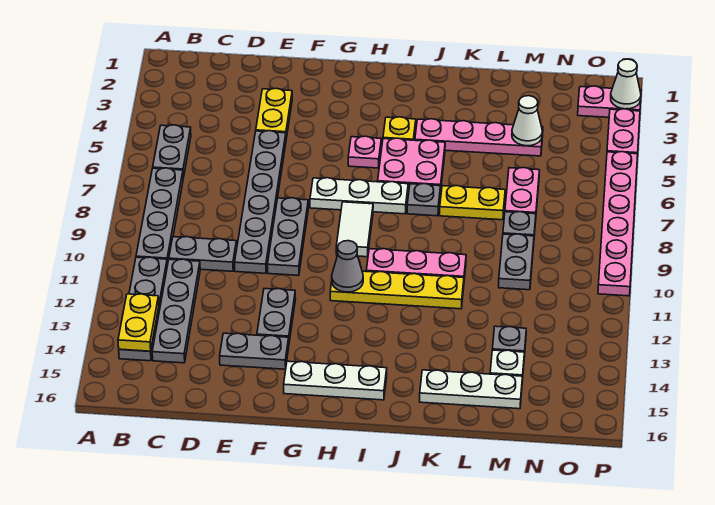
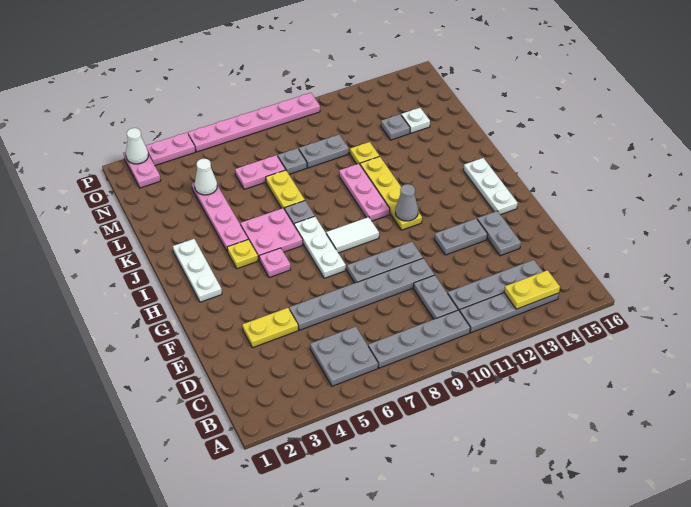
grey plate B5:B6 level 1 -> grey plate B5:C6 level 1
white plate K15:M15 level 1 -> white plate H2:J2 level 1
none -> yellow plate L11 level 1

